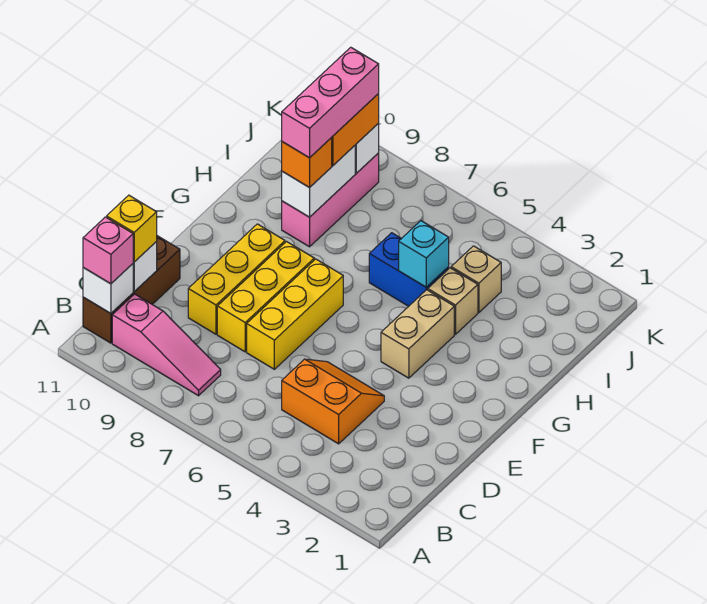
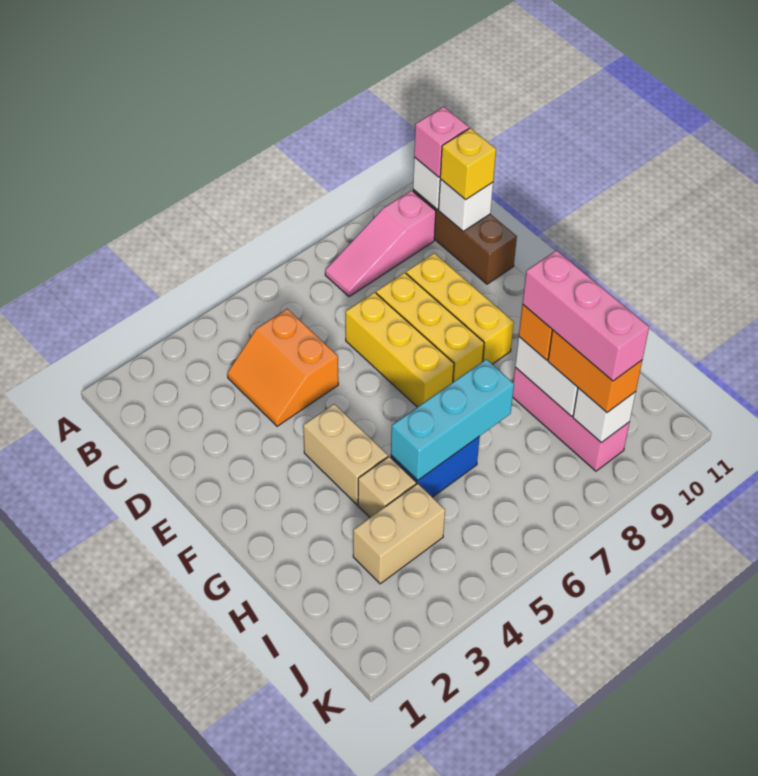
orange slope C4:D5 level 1 top C -> orange slope C4:D5 level 1 top 5
cyan brick H5 level 2 -> cyan brick H5:H7 level 2
tan brick I4 level 1 -> tan brick I3:I4 level 1

